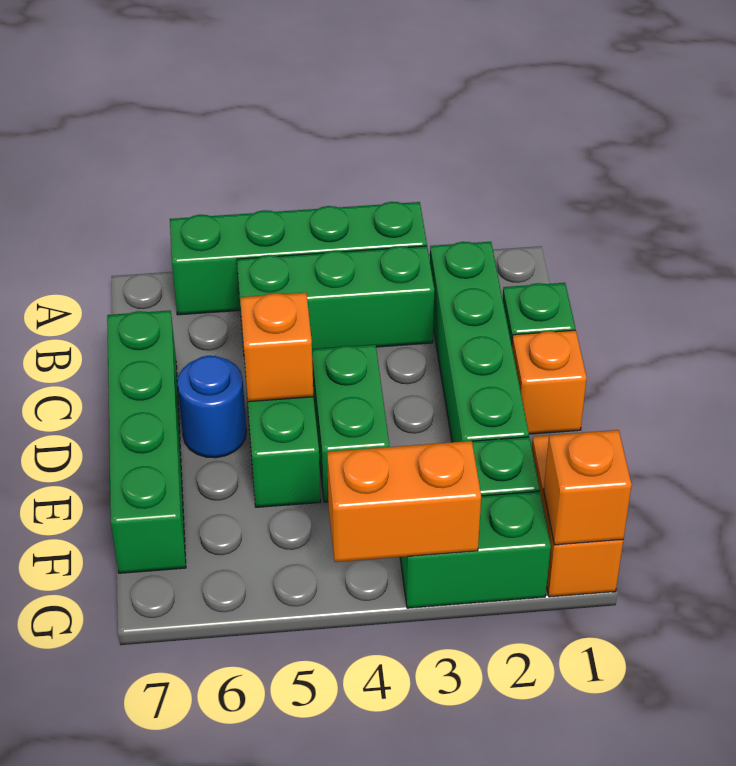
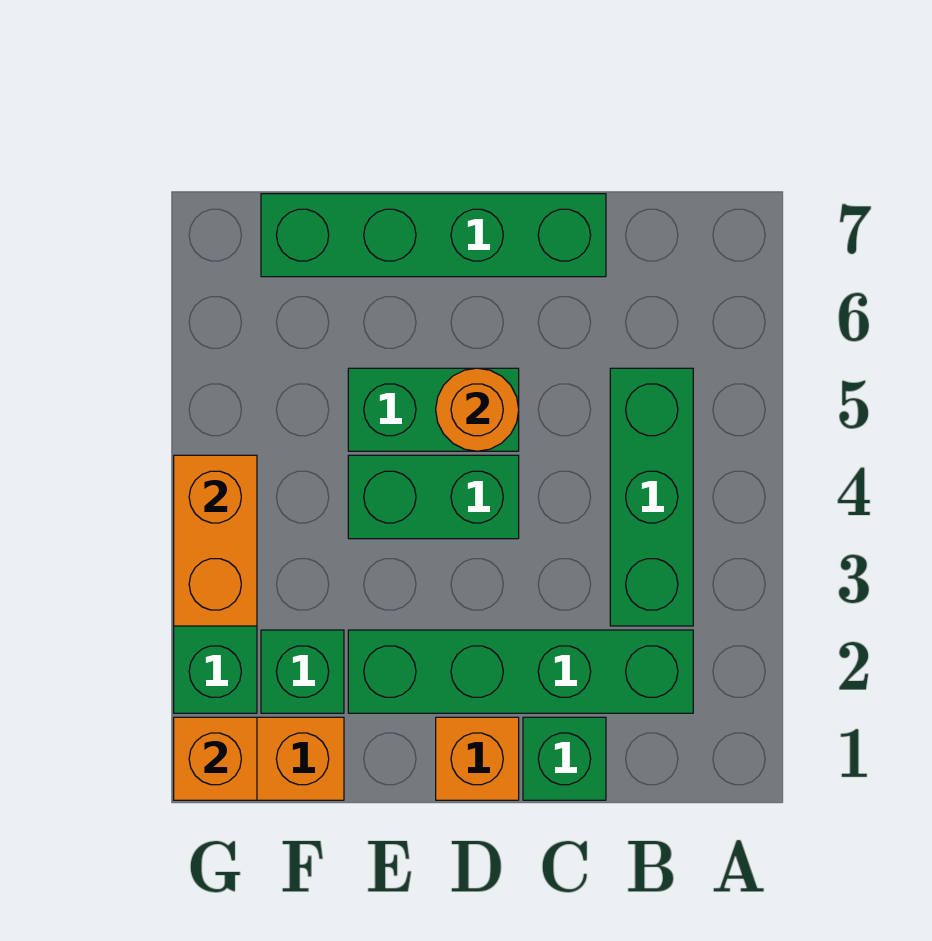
green brick A3:A6 level 1 -> none
orange brick D5 level 2 -> orange round brick D5 level 2
blue round brick D6 level 1 -> none

